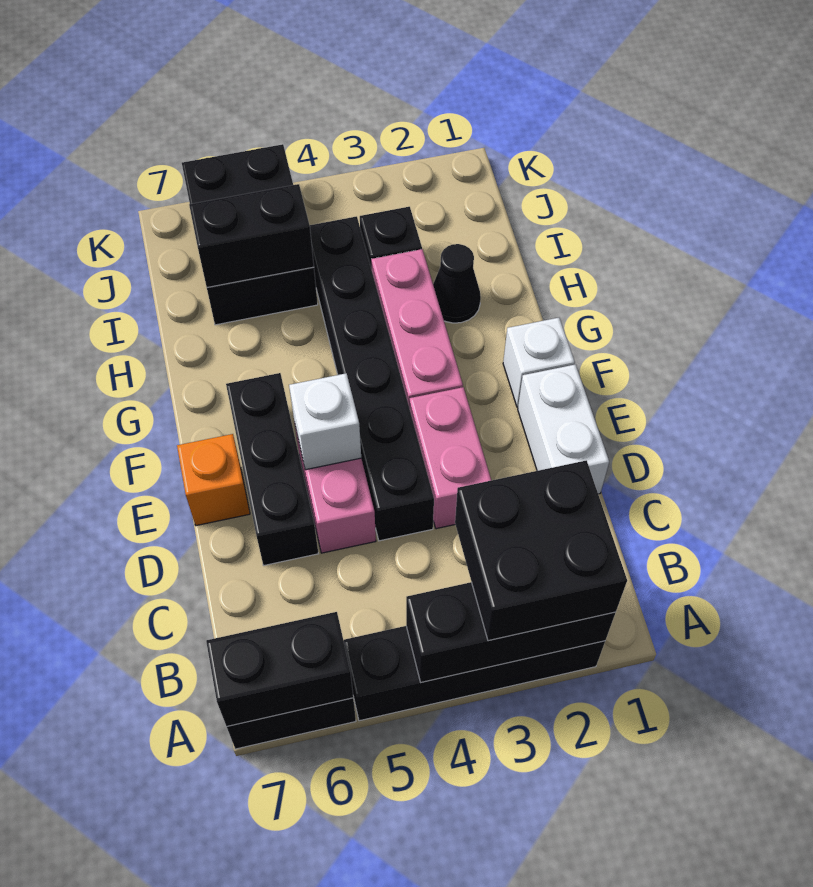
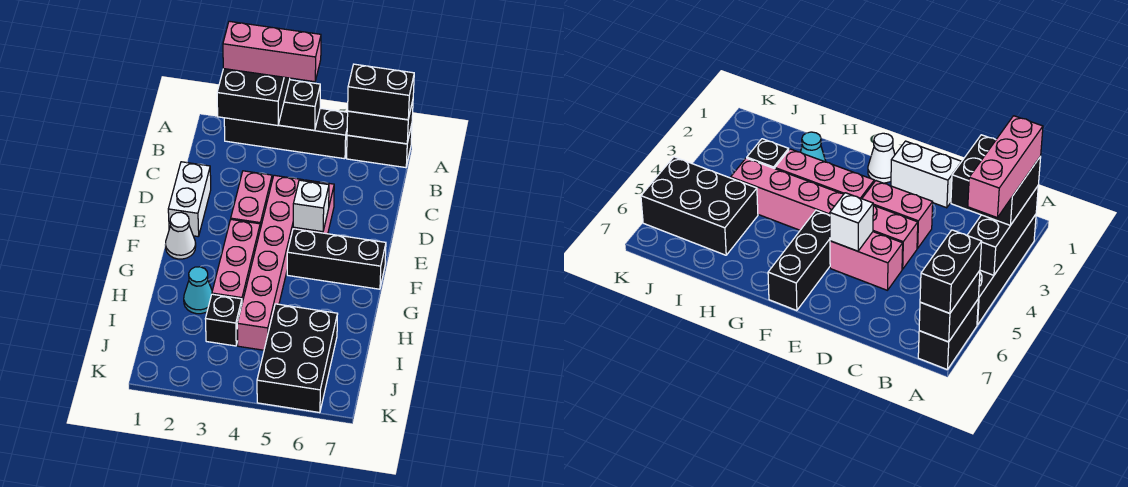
none -> pink brick A2:A4 level 4
black brick D4:I4 level 1 -> pink brick D4:I4 level 1
black brick D6:F6 level 1 -> black brick F5:F7 level 1
orange brick E7 level 1 -> none
white brick F1 level 1 -> white cone F1 level 1
black cone H2 level 1 -> cyan cone H2 level 1
black brick I5:I6 level 2 -> black brick A6:A7 level 3

